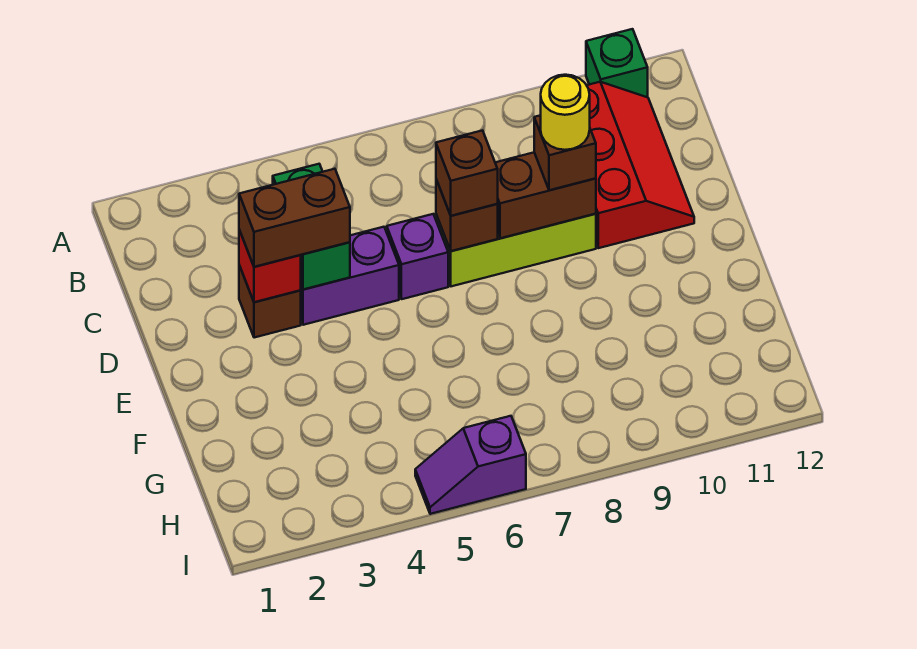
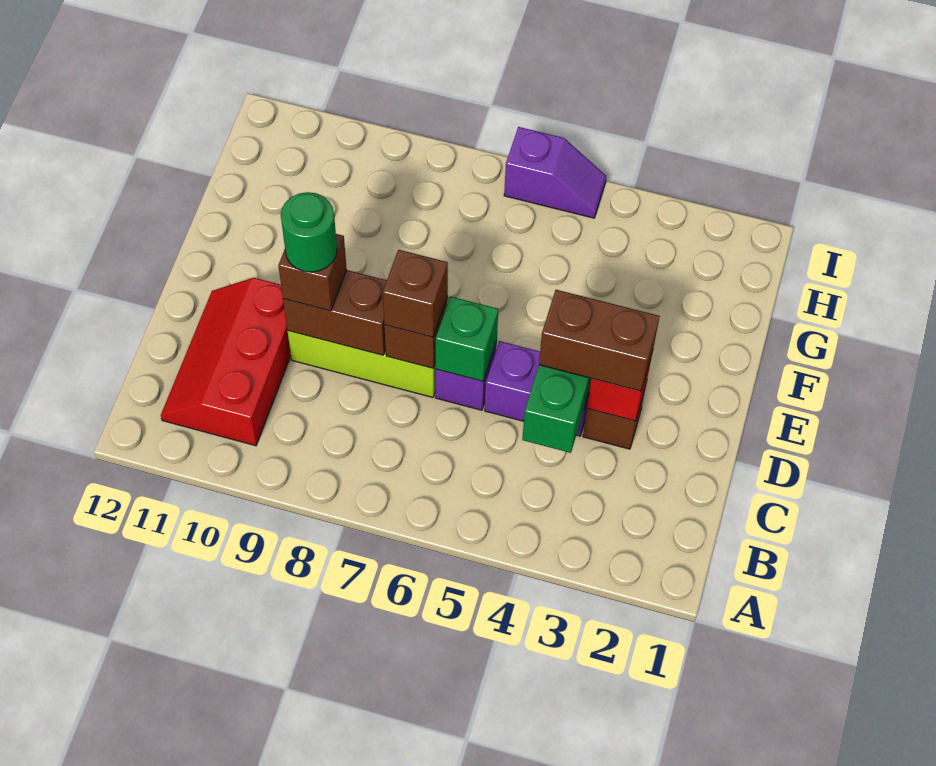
green brick A11 level 1 -> green brick D6 level 2
yellow round brick D9 level 4 -> green round brick D9 level 4

